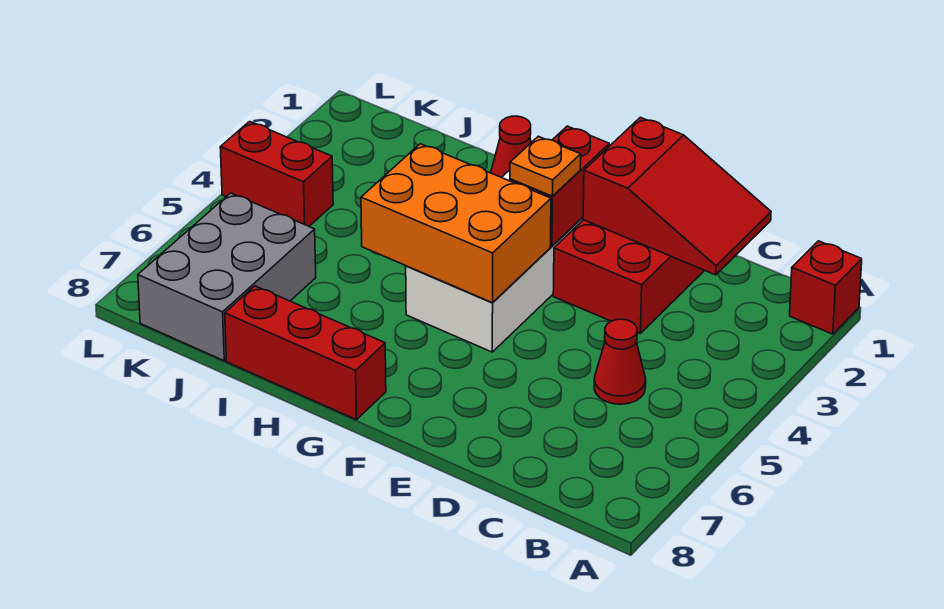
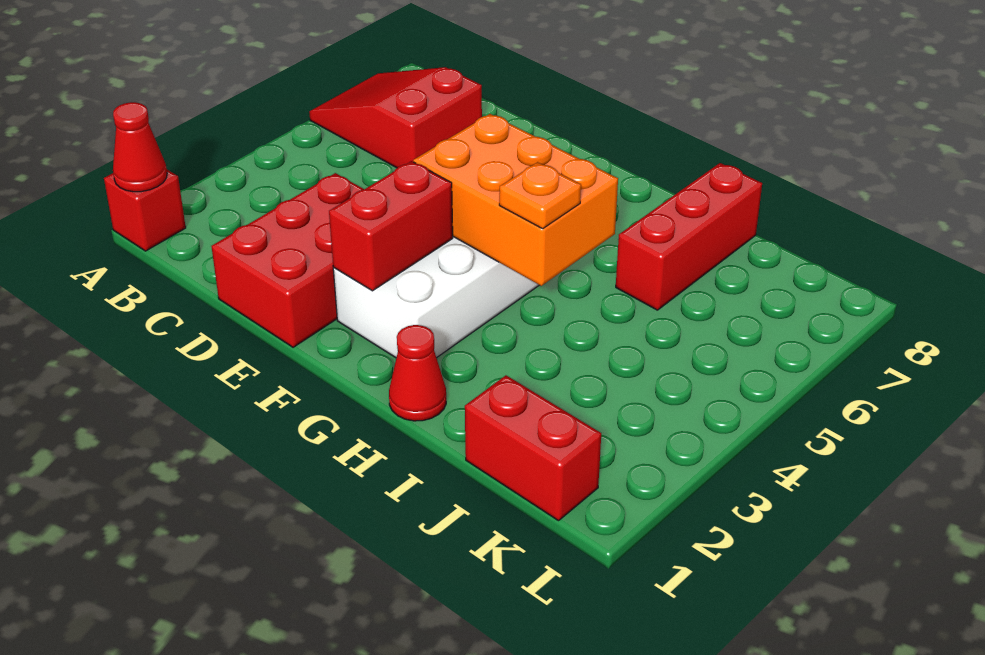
red slope C1:E2 level 2 top E -> red slope A6:C7 level 1 top C
red cone C5 level 1 -> red cone A1 level 2
orange plate F3 level 3 -> orange plate H4 level 3
red brick G8:I8 level 1 -> red brick I6:I8 level 1
grey brick J6:K8 level 1 -> none
red brick K4:L4 level 1 -> red brick J1:K1 level 1

